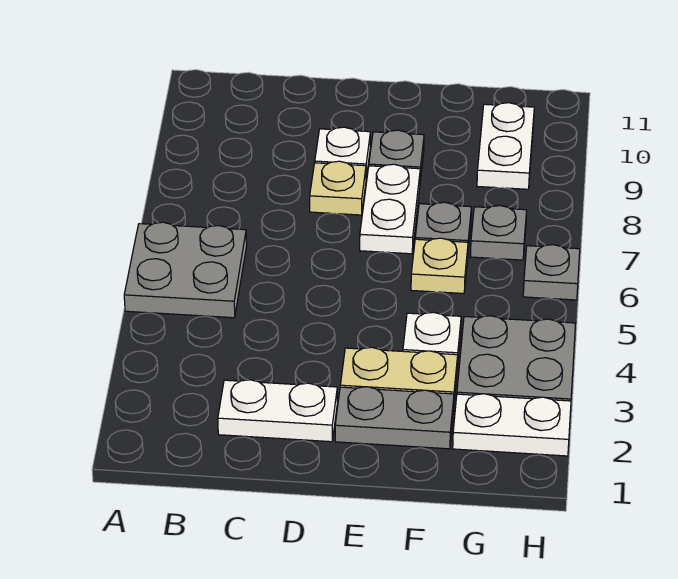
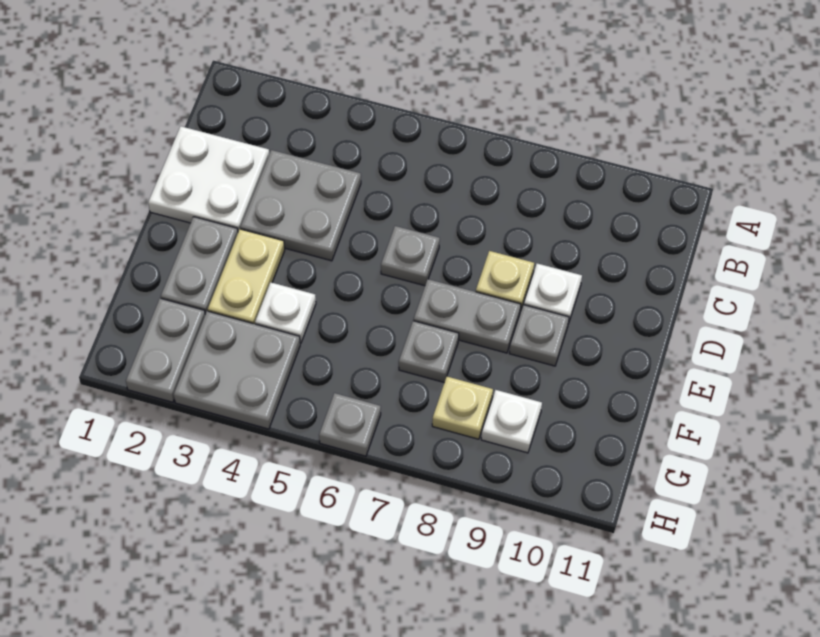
grey plate A5:B6 level 1 -> grey plate C3:D4 level 1
white plate C2:D2 level 1 -> white plate C1:D2 level 1
white plate E7:E8 level 1 -> grey plate E7:E8 level 1
tan plate F6 level 1 -> tan plate G8 level 1
white plate G2:H2 level 1 -> grey plate G2:H2 level 1
grey plate G7 level 1 -> grey plate D6 level 1
white plate G9:G10 level 1 -> white plate G9 level 1

